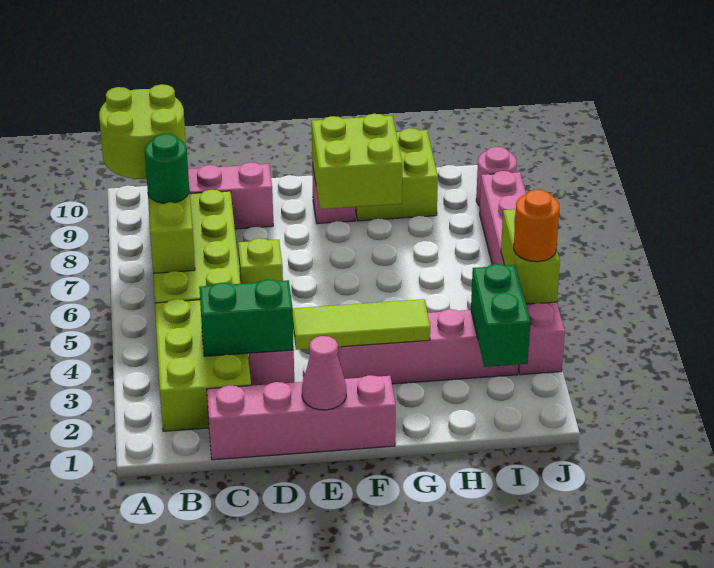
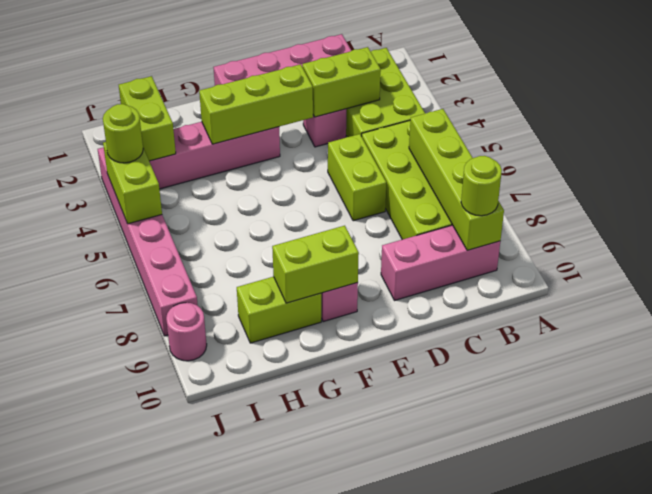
lime round brick A8:B9 level 3 -> lime round brick B9 level 3
green round brick B7 level 3 -> none
green brick C3:D3 level 2 -> lime brick C3:D3 level 2
lime brick D6 level 1 -> lime brick D5:D6 level 1
pink cone E1 level 2 -> none
lime tile E3:G3 level 2 -> lime brick E3:G3 level 2
lime brick F8:G9 level 2 -> lime brick F9:G9 level 2
lime brick G9:H10 level 1 -> lime brick G9:H9 level 1
green brick I2:I3 level 2 -> lime brick I2:I3 level 2
orange round brick J4 level 3 -> lime round brick J4 level 3

